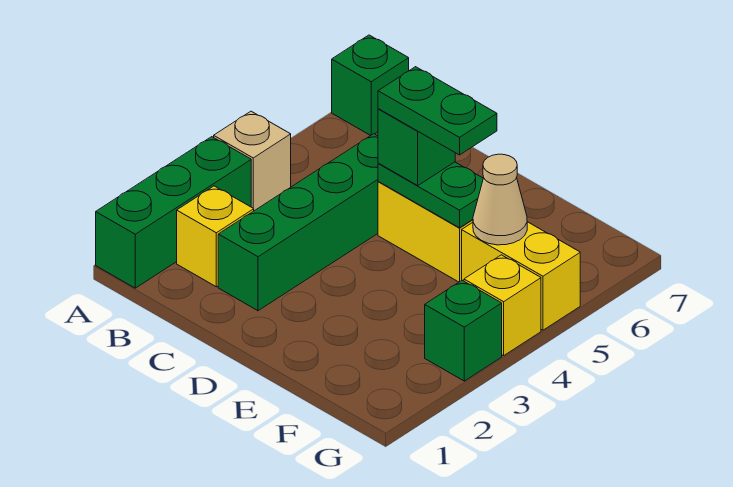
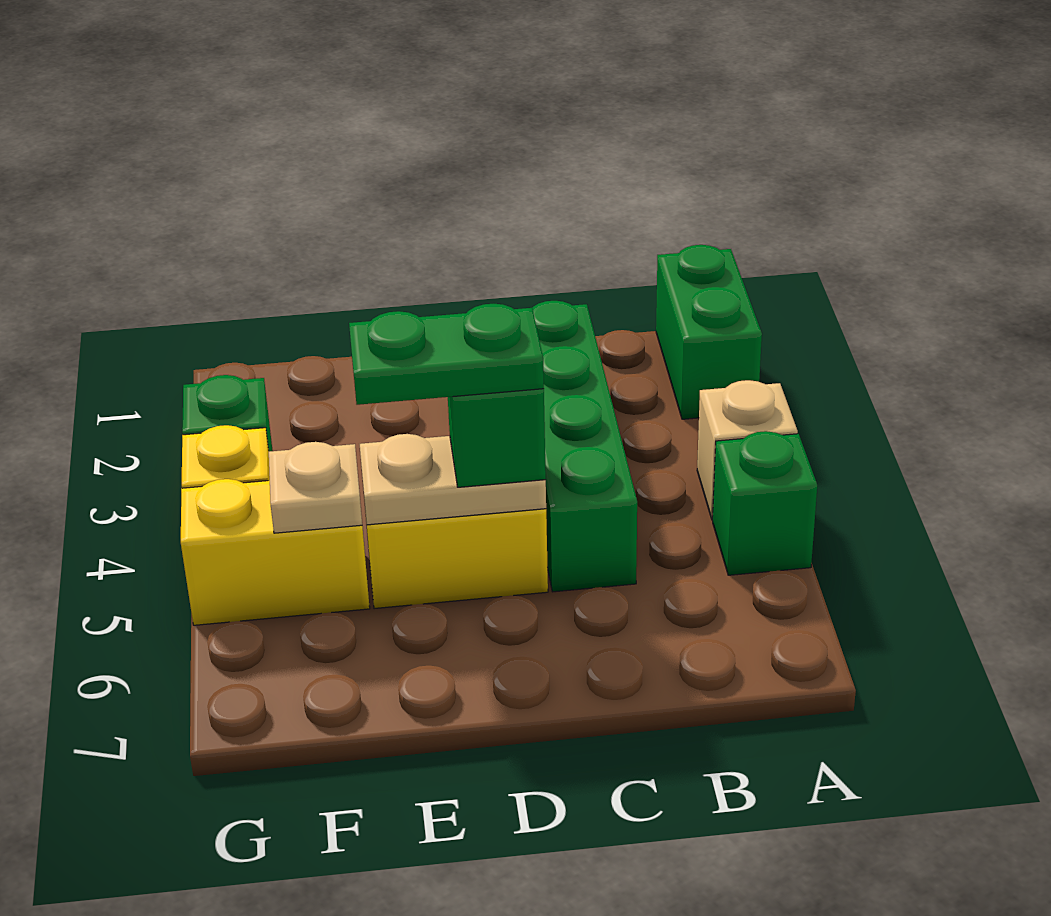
green brick A1:A3 level 1 -> green brick A1:A2 level 1
green brick A7 level 1 -> green brick A5 level 1
yellow brick B2 level 1 -> none
green plate D5:E5 level 2 -> tan plate D5:E5 level 2
tan cone F5 level 2 -> tan plate F5 level 2

